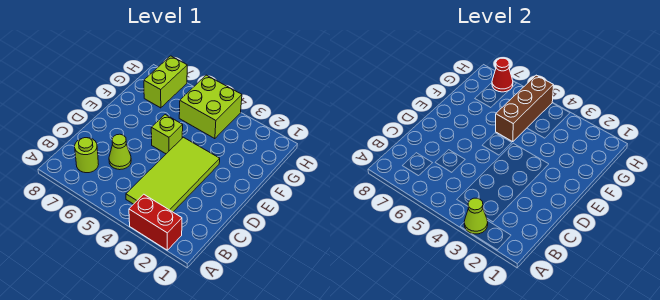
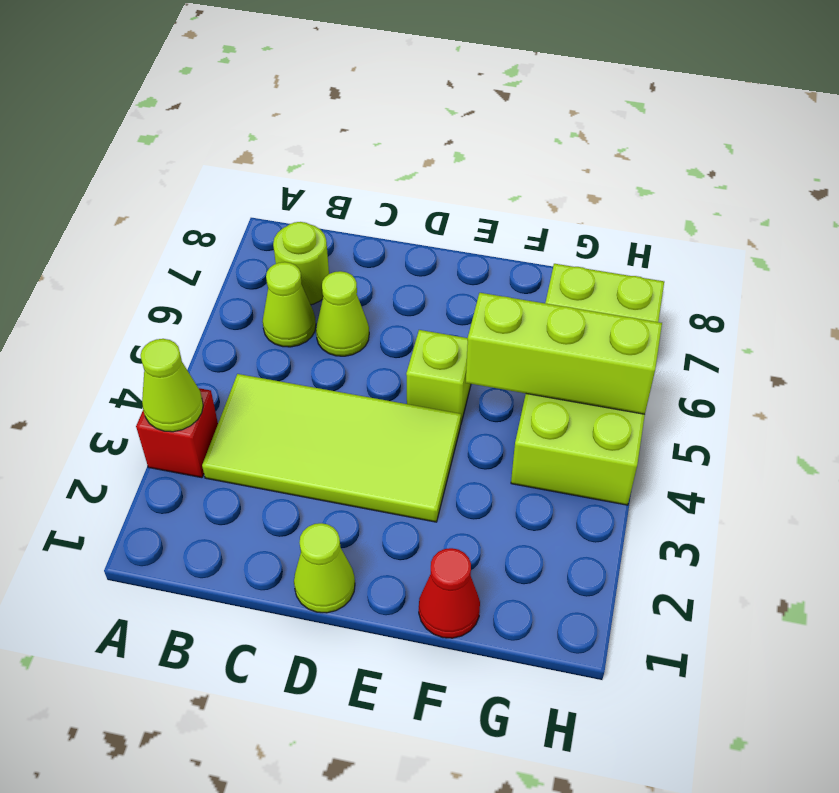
red brick A2:A3 level 1 -> red brick A3 level 1
none -> lime cone B6 level 1
none -> lime cone D1 level 1
brown brick F5:H5 level 2 -> lime brick F5:H5 level 2
red cone H7 level 2 -> red cone F1 level 1

